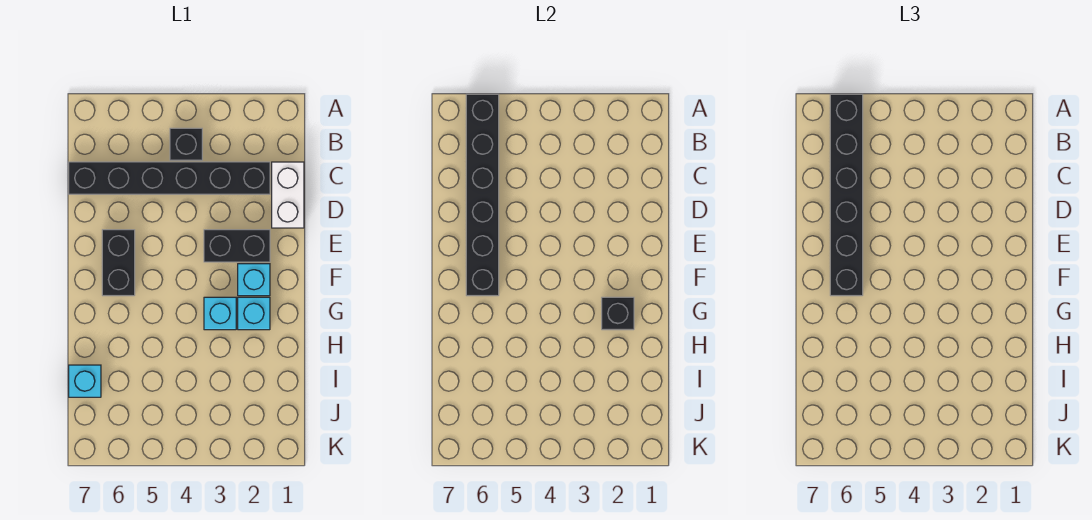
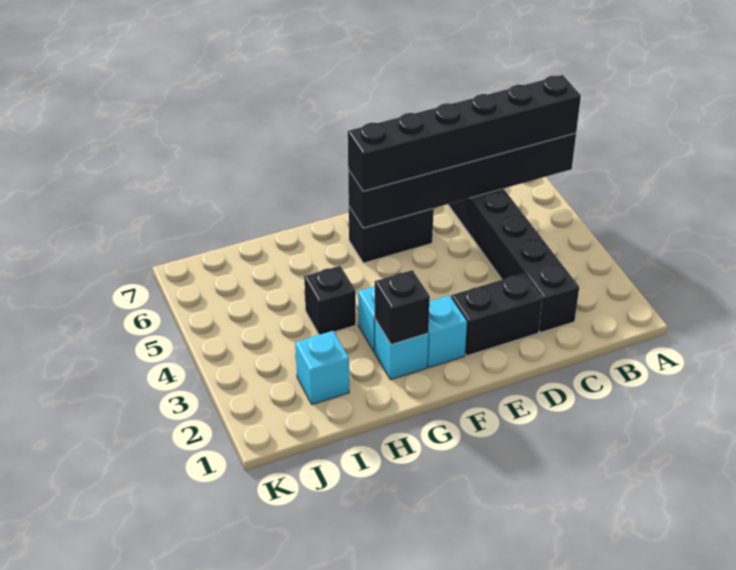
black brick B4 level 1 -> black brick H4 level 1
white brick C1:D1 level 1 -> none
black brick E2:E3 level 1 -> black brick D2:E2 level 1
cyan brick I7 level 1 -> cyan brick I2 level 1

